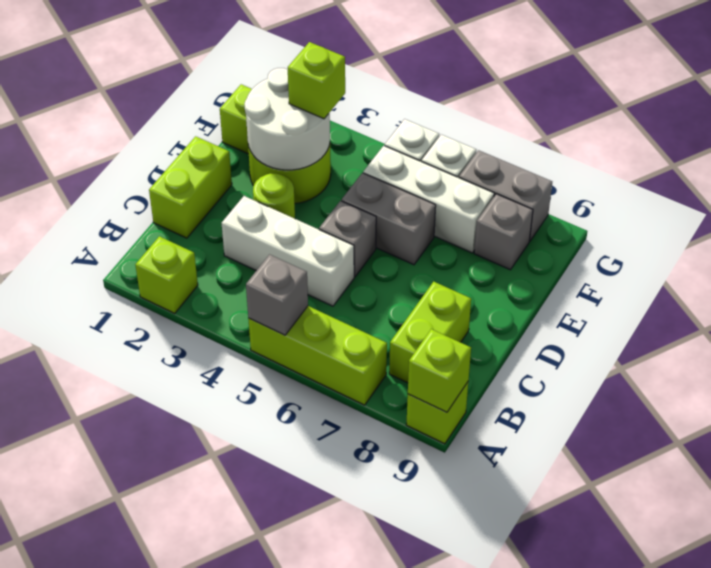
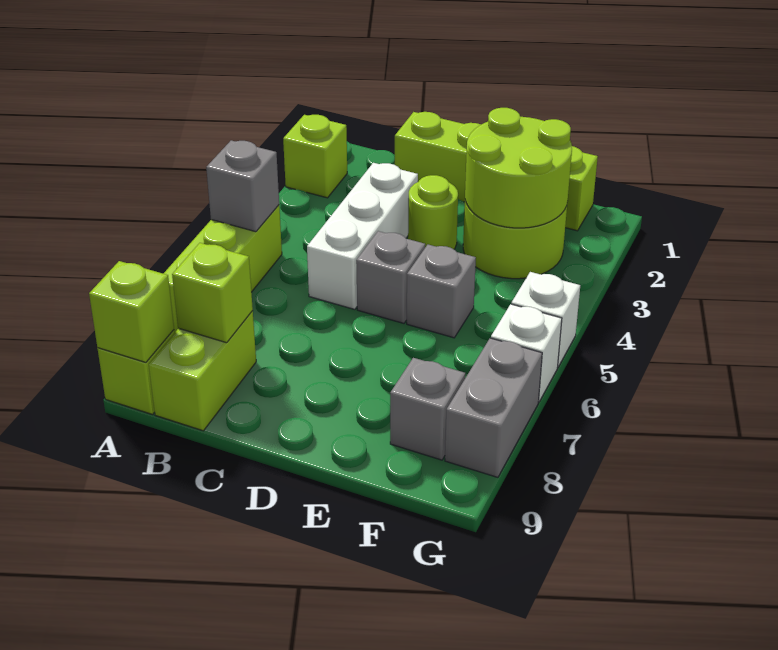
lime brick B8:C8 level 1 -> lime brick B8:B9 level 1
white round brick E2:F3 level 2 -> lime round brick E2:F3 level 2
grey brick E5:E6 level 1 -> grey brick E5 level 1
lime brick F3 level 3 -> lime brick B8 level 2
white brick F5:F7 level 1 -> none

